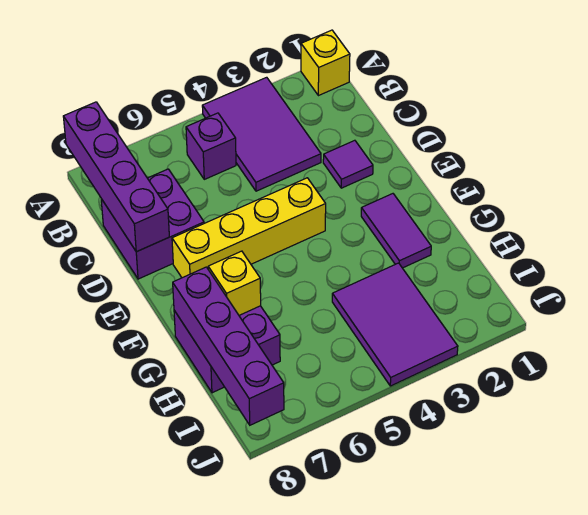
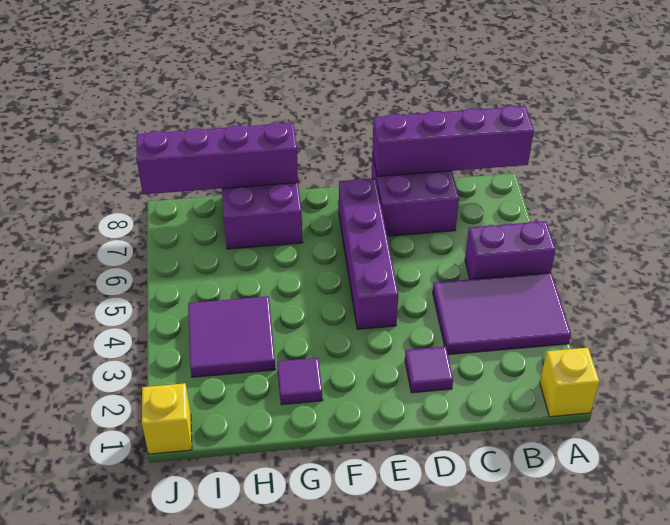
purple brick B5 level 1 -> purple brick A5:B5 level 1
yellow brick E4:E7 level 1 -> purple brick E4:E7 level 1
purple tile F2:G2 level 1 -> purple tile G2 level 1
yellow brick G7 level 2 -> yellow brick J1 level 1
purple tile H3:J4 level 1 -> purple tile H3:I4 level 1

